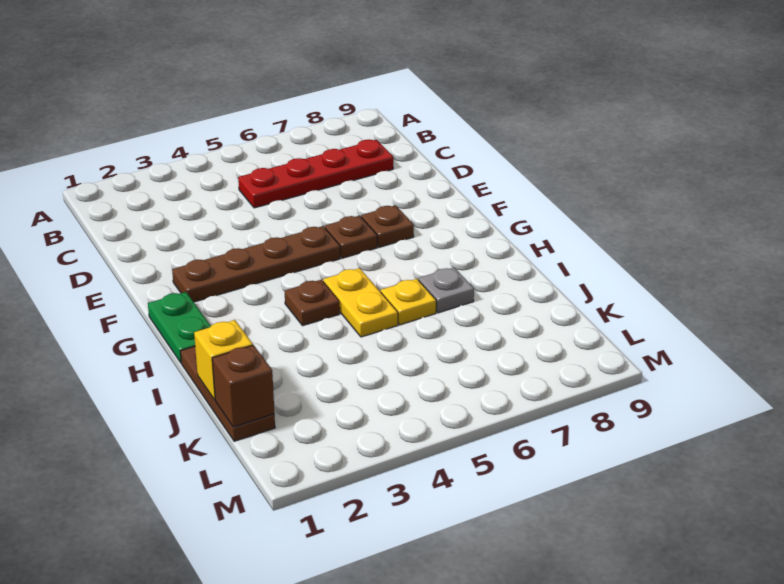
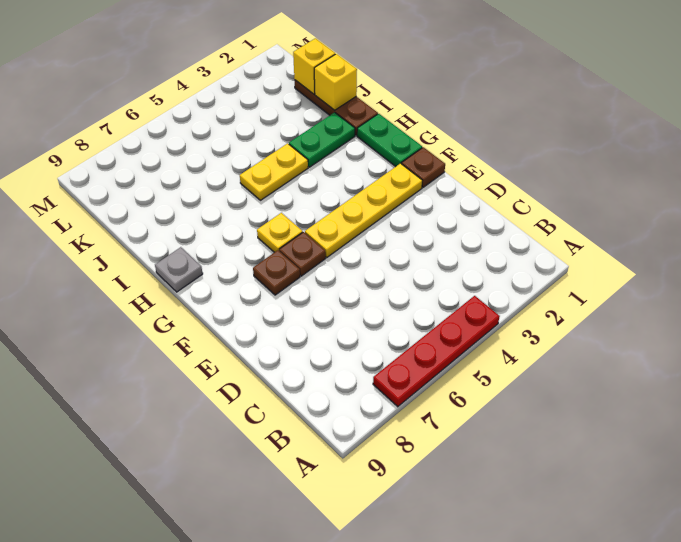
red plate C5:C8 level 1 -> red plate A4:A7 level 1
brown plate F2:F5 level 1 -> yellow plate F2:F5 level 1
brown plate H4 level 1 -> brown plate F1 level 1
yellow plate H5:I5 level 1 -> yellow plate I4:I5 level 1
none -> green plate I2:I3 level 1
yellow plate I6 level 1 -> yellow plate G6 level 1
grey plate I7 level 1 -> grey plate H9 level 1
brown brick K1 level 2 -> yellow brick K1 level 2

